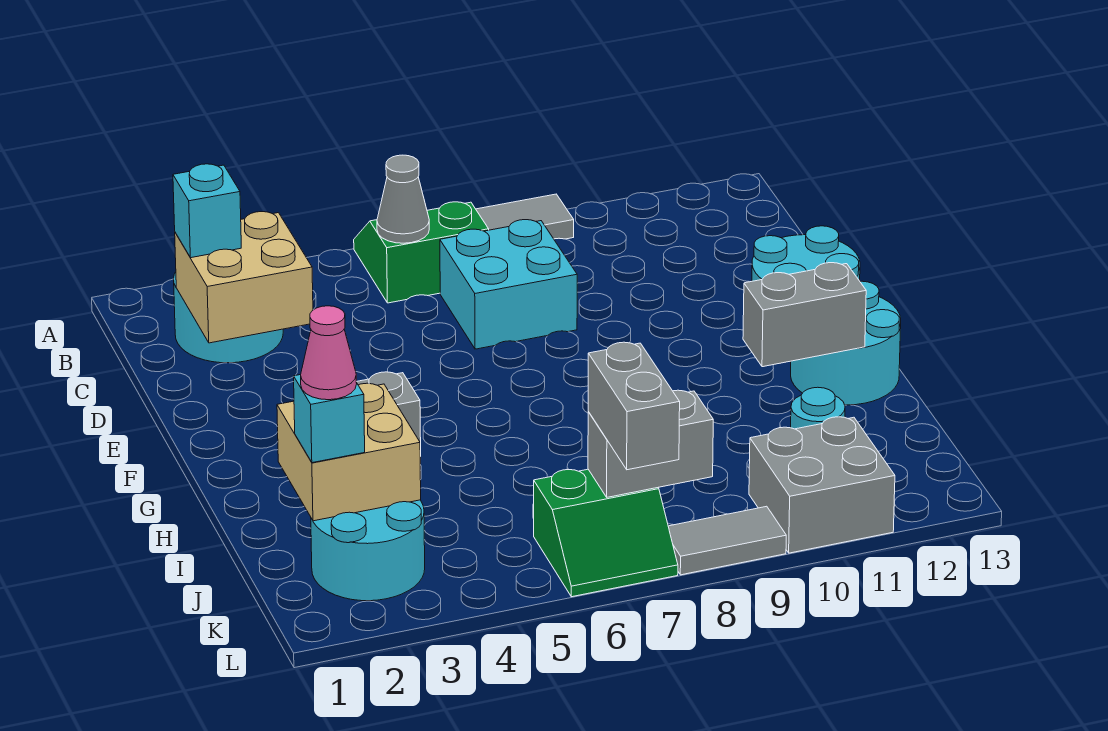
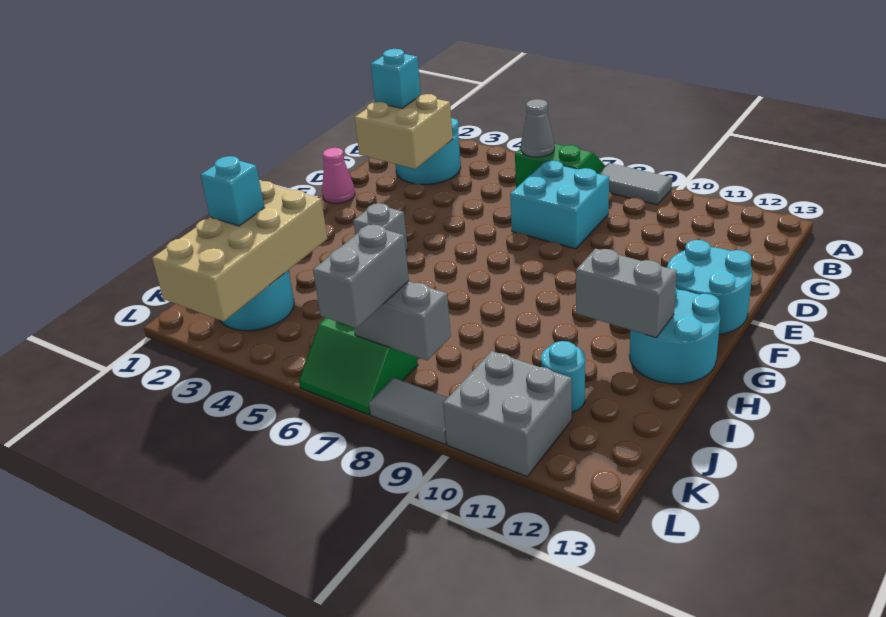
tan brick I2:J3 level 2 -> tan brick I2:L3 level 2
pink cone J2 level 4 -> pink cone E1 level 1

